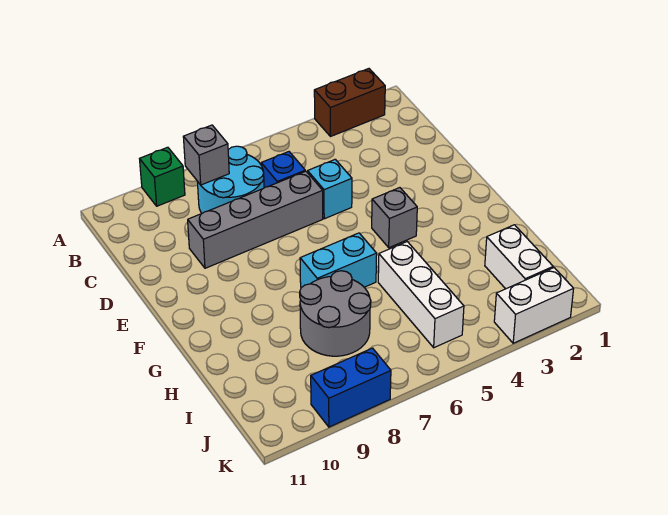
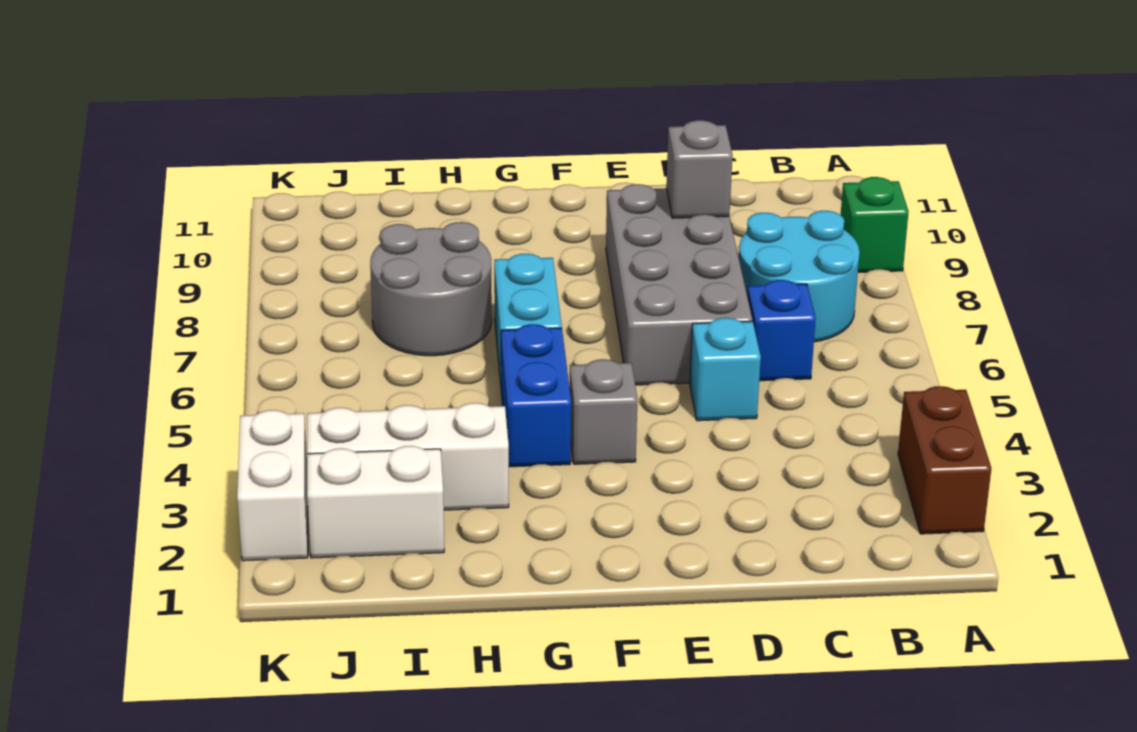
grey brick B8 level 2 -> grey brick D9 level 2
grey brick D6:D9 level 1 -> grey brick D6:E9 level 1
white brick H5:J5 level 1 -> white brick H3:J3 level 1
blue brick K8:K9 level 1 -> blue brick G4:G5 level 1

